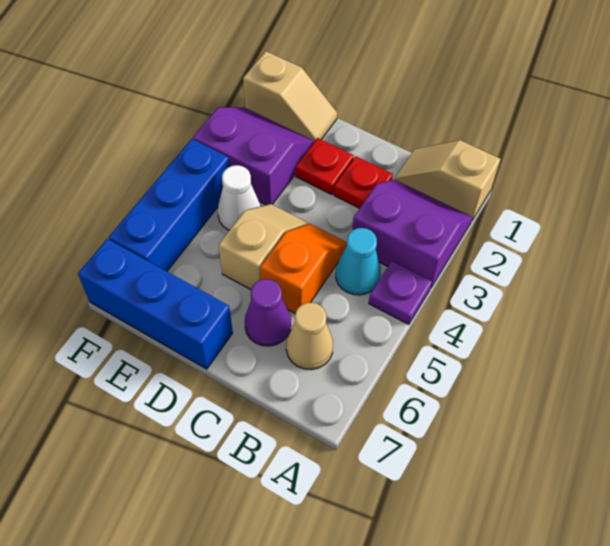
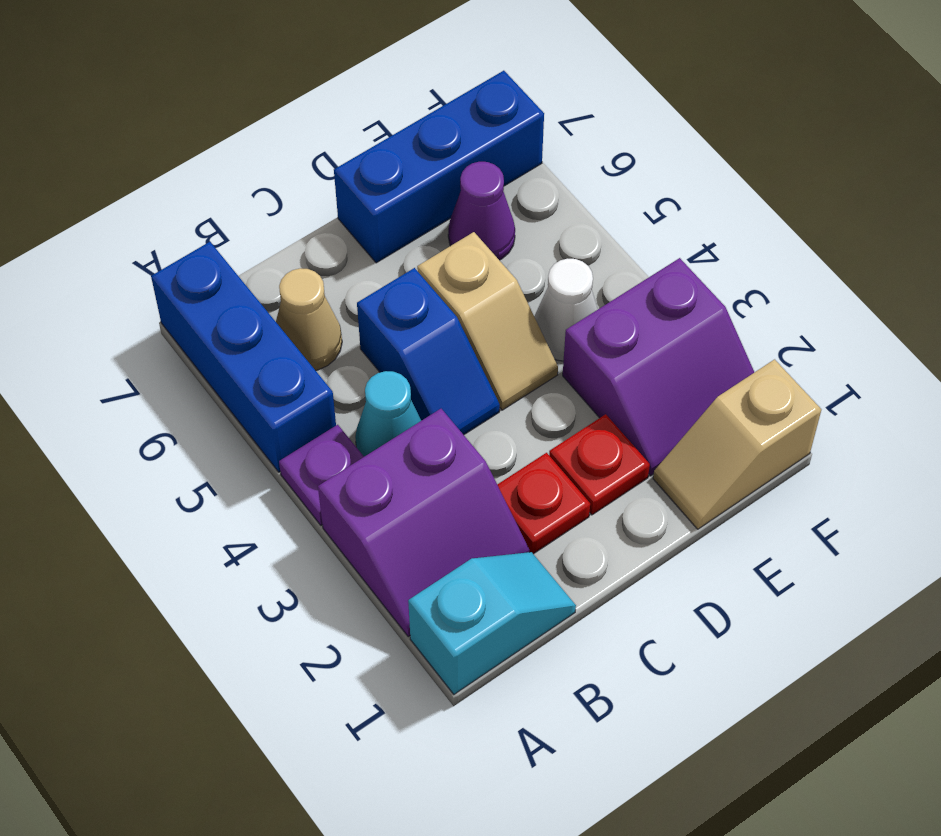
tan slope A1:B1 level 1 top A -> cyan slope A1:B1 level 1 top A
orange slope C4:C5 level 1 top 5 -> blue slope C4:C5 level 1 top 5
purple cone C6 level 1 -> purple cone E6 level 1
blue brick F4:F6 level 1 -> blue brick A5:A7 level 1

